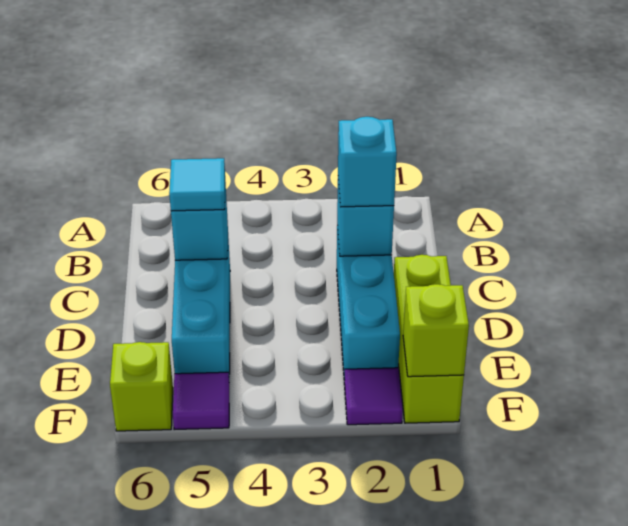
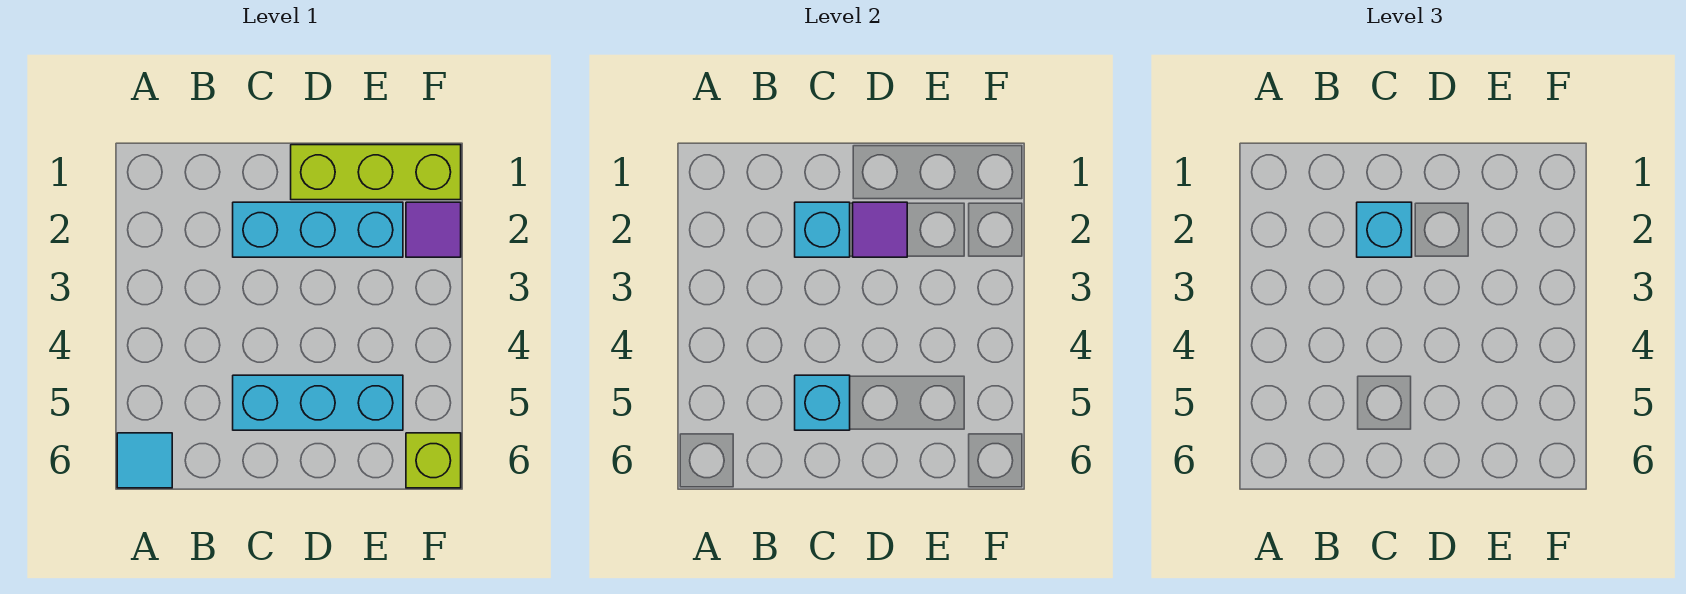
cyan tile C5 level 3 -> cyan tile A6 level 1
lime brick F1 level 2 -> none
purple tile F5 level 1 -> purple tile D2 level 2

